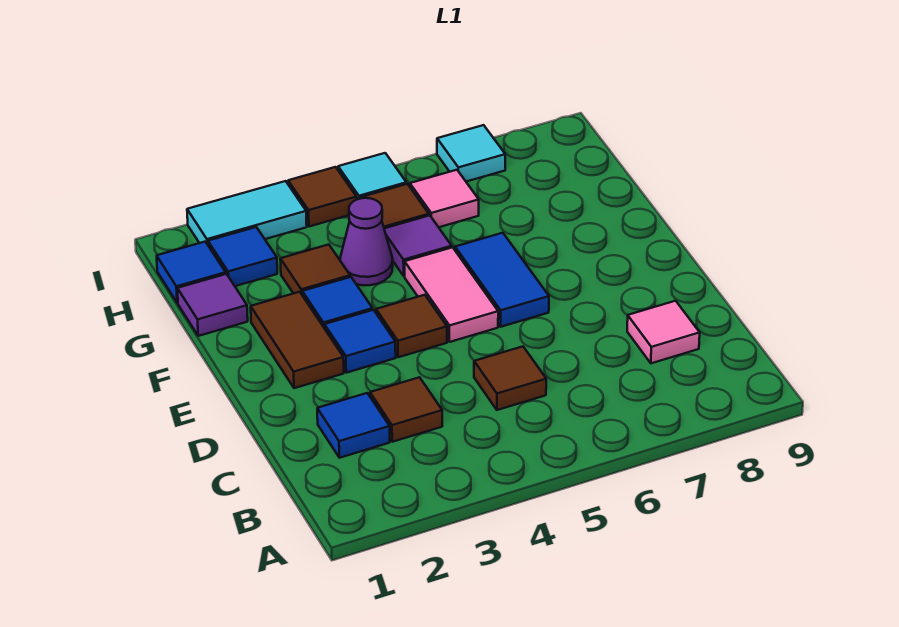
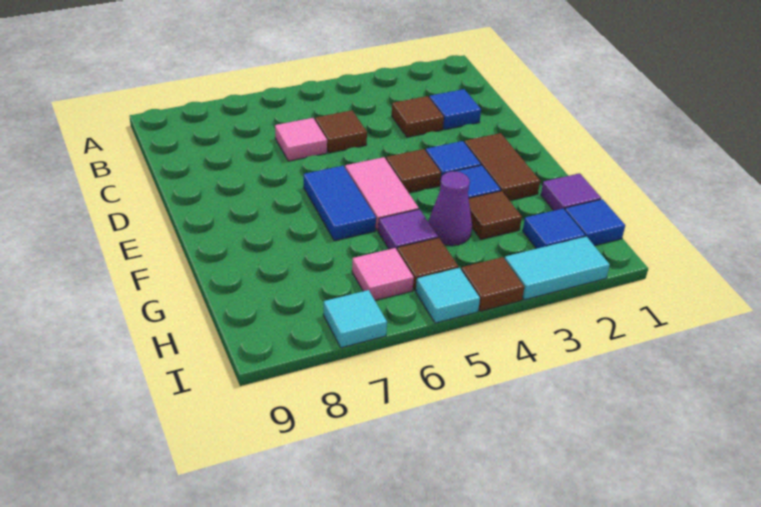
pink tile C8 level 1 -> pink tile C6 level 1

